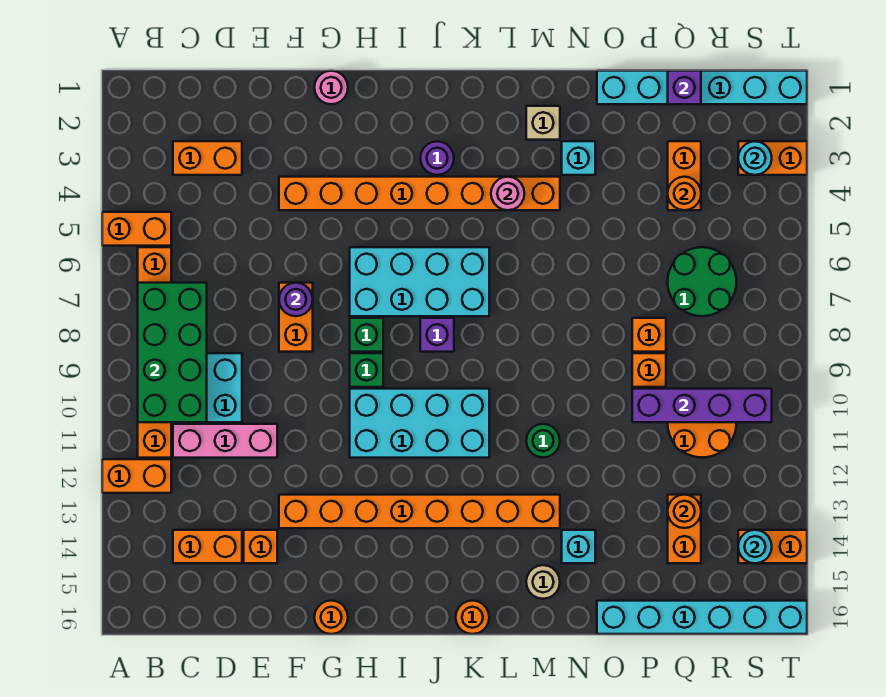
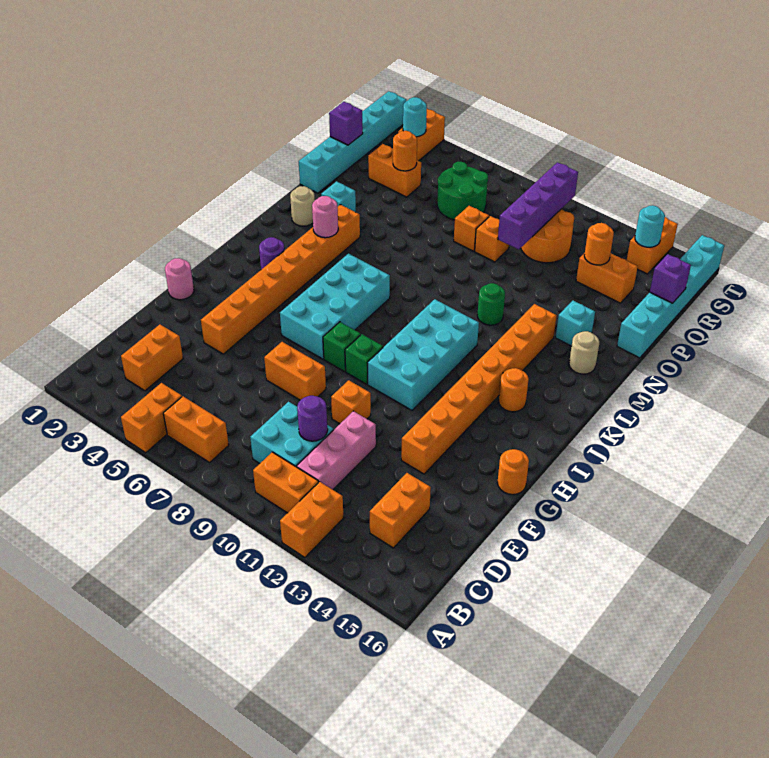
green brick B7:C10 level 2 -> none
orange brick E14 level 1 -> orange brick F10 level 1
purple round brick F7 level 2 -> purple round brick D10 level 2
purple brick J8 level 1 -> purple brick Q16 level 2
orange round brick K16 level 1 -> orange round brick J14 level 1
tan brick M2 level 1 -> tan round brick M2 level 1

